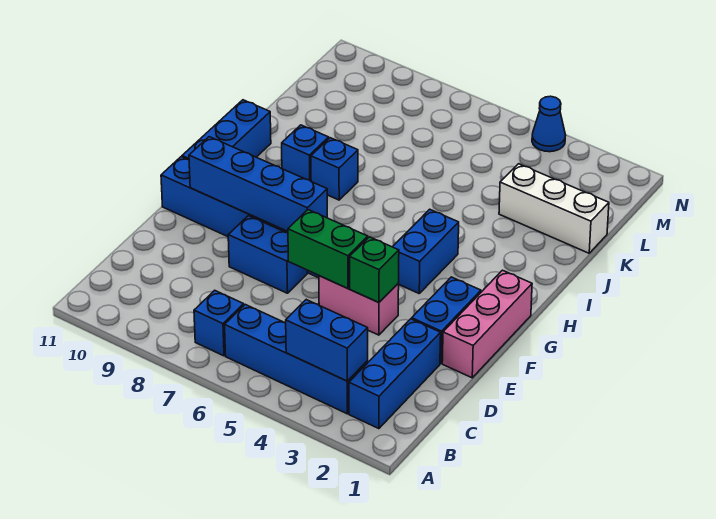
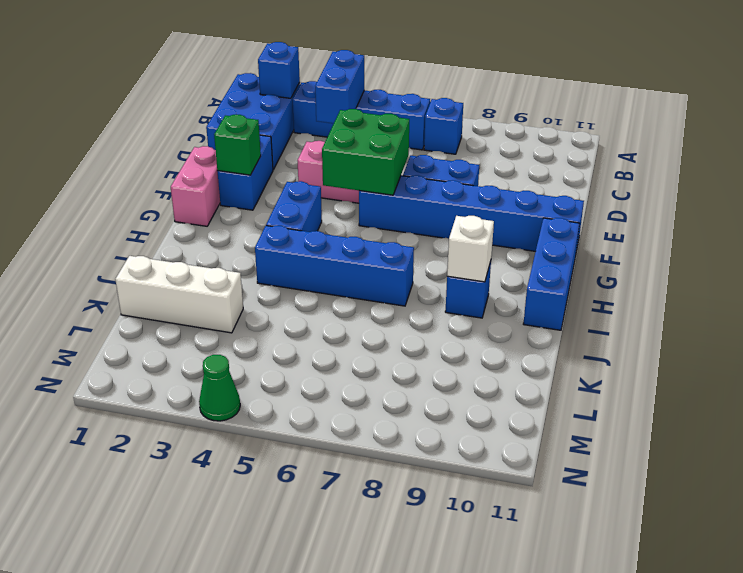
blue brick B2:D2 level 1 -> blue brick B1:D2 level 1
blue brick B3:B4 level 2 -> blue brick B4:C4 level 2
pink brick E1:G1 level 1 -> pink brick F1:G1 level 1
green brick E4 level 2 -> green brick F2 level 2
green brick E5:E6 level 2 -> green brick E5:F6 level 2
blue brick F7:F10 level 2 -> blue brick I4:I7 level 1
blue brick I8 level 1 -> blue brick B2 level 2
none -> white brick I9 level 2
blue cone N4 level 1 -> green cone N4 level 1

